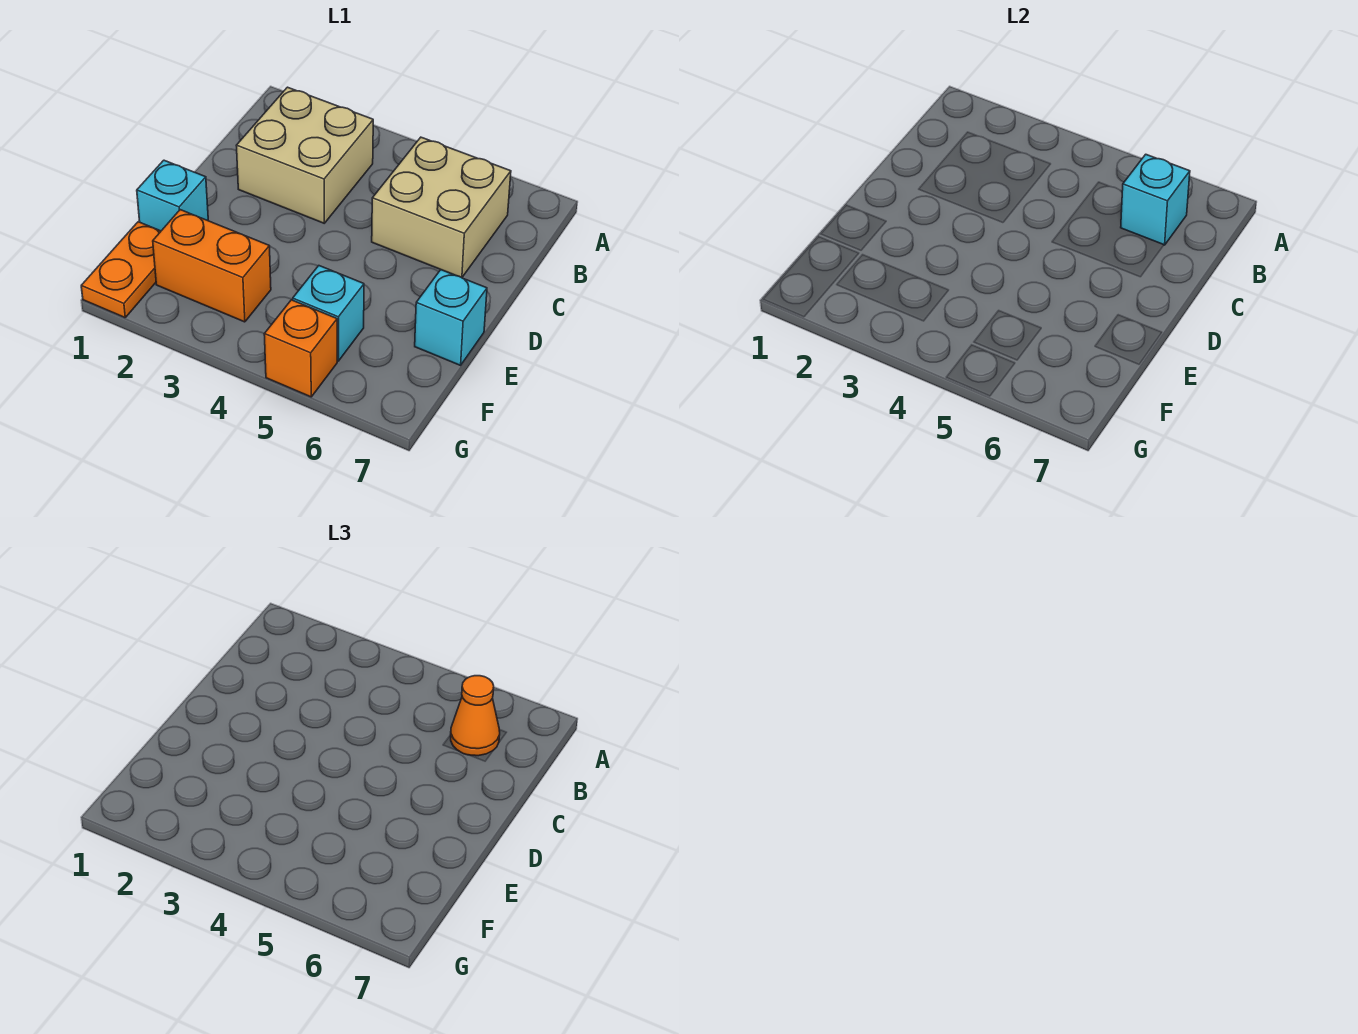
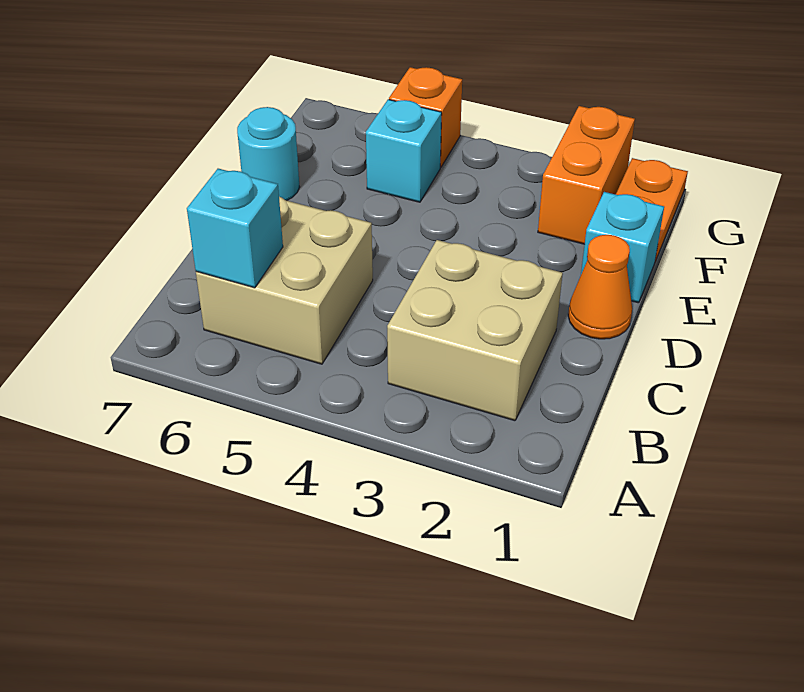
orange cone B6 level 3 -> orange cone D1 level 1
cyan brick E7 level 1 -> cyan round brick E7 level 1
orange brick F2:F3 level 1 -> orange brick F2:G2 level 1

